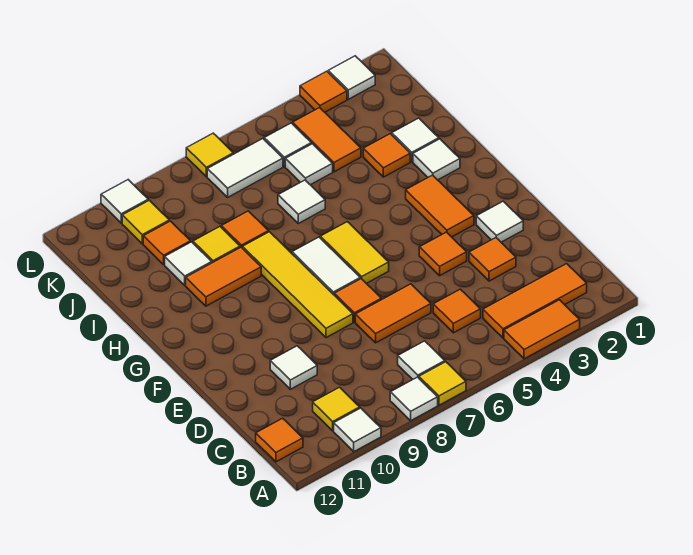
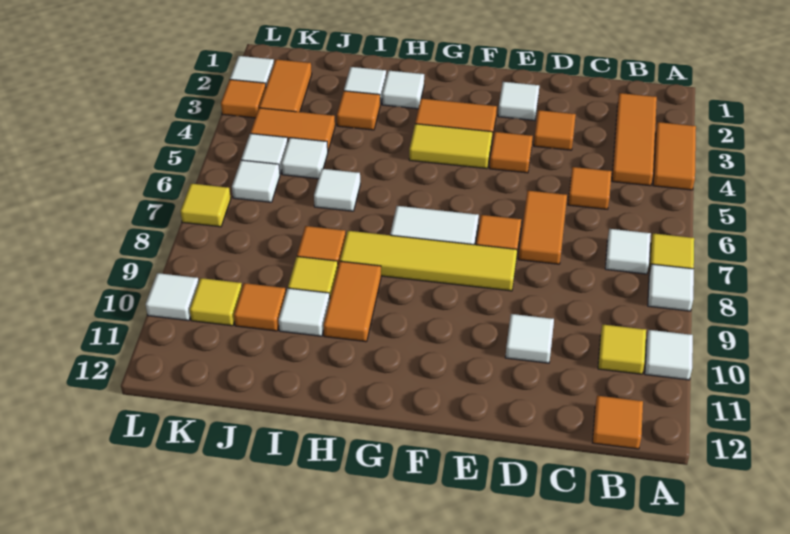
yellow tile F6:G6 level 1 -> yellow tile F4:G4 level 1
none -> orange tile K2:K3 level 1
white tile K6:K7 level 1 -> white tile K6 level 1

